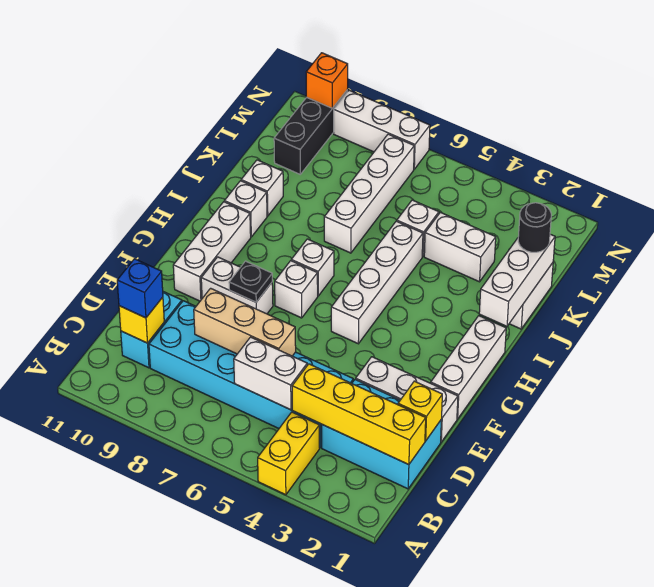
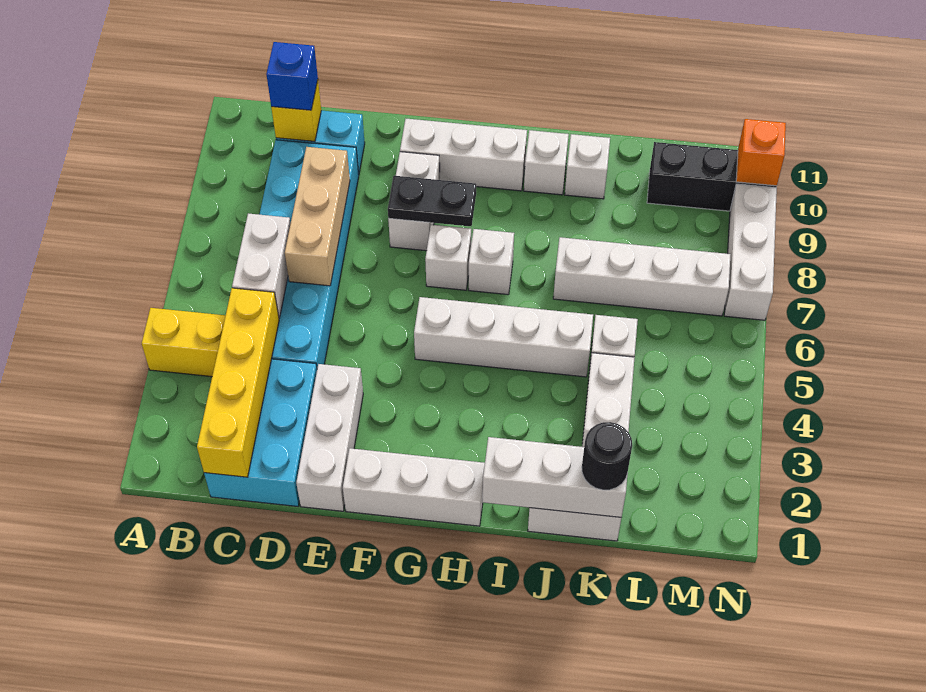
yellow brick D1 level 2 -> none
black plate F8 level 2 -> black plate F8:G8 level 2

